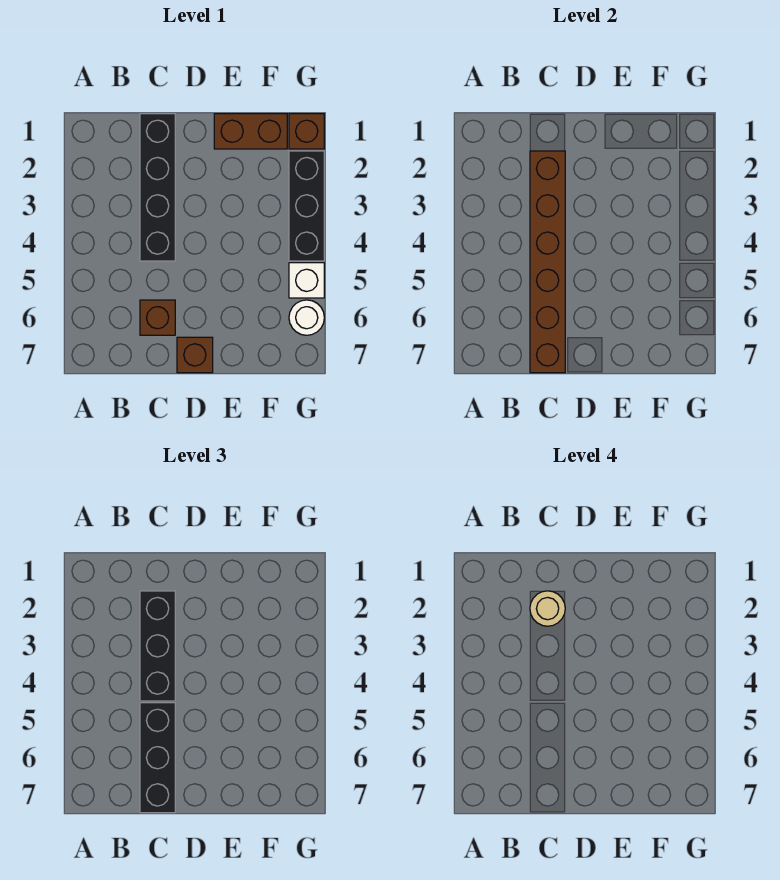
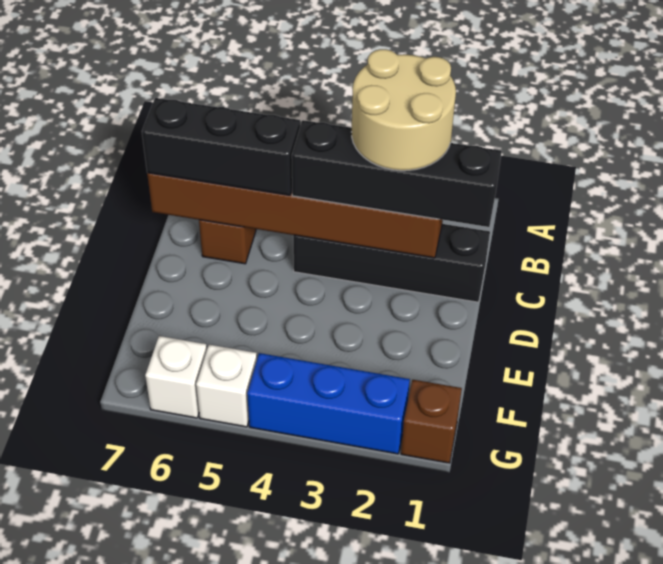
black brick C2:C4 level 3 -> black brick C1:C4 level 3
tan round brick C2 level 4 -> tan round brick B2:C3 level 4
brown brick D7 level 1 -> none
brown brick E1:F1 level 1 -> none
black brick G2:G4 level 1 -> blue brick G2:G4 level 1
white round brick G6 level 1 -> white brick G6 level 1

